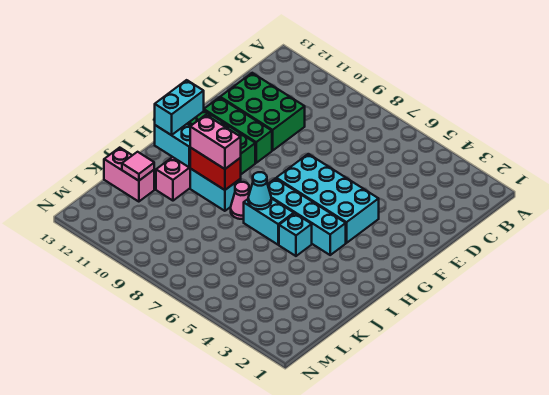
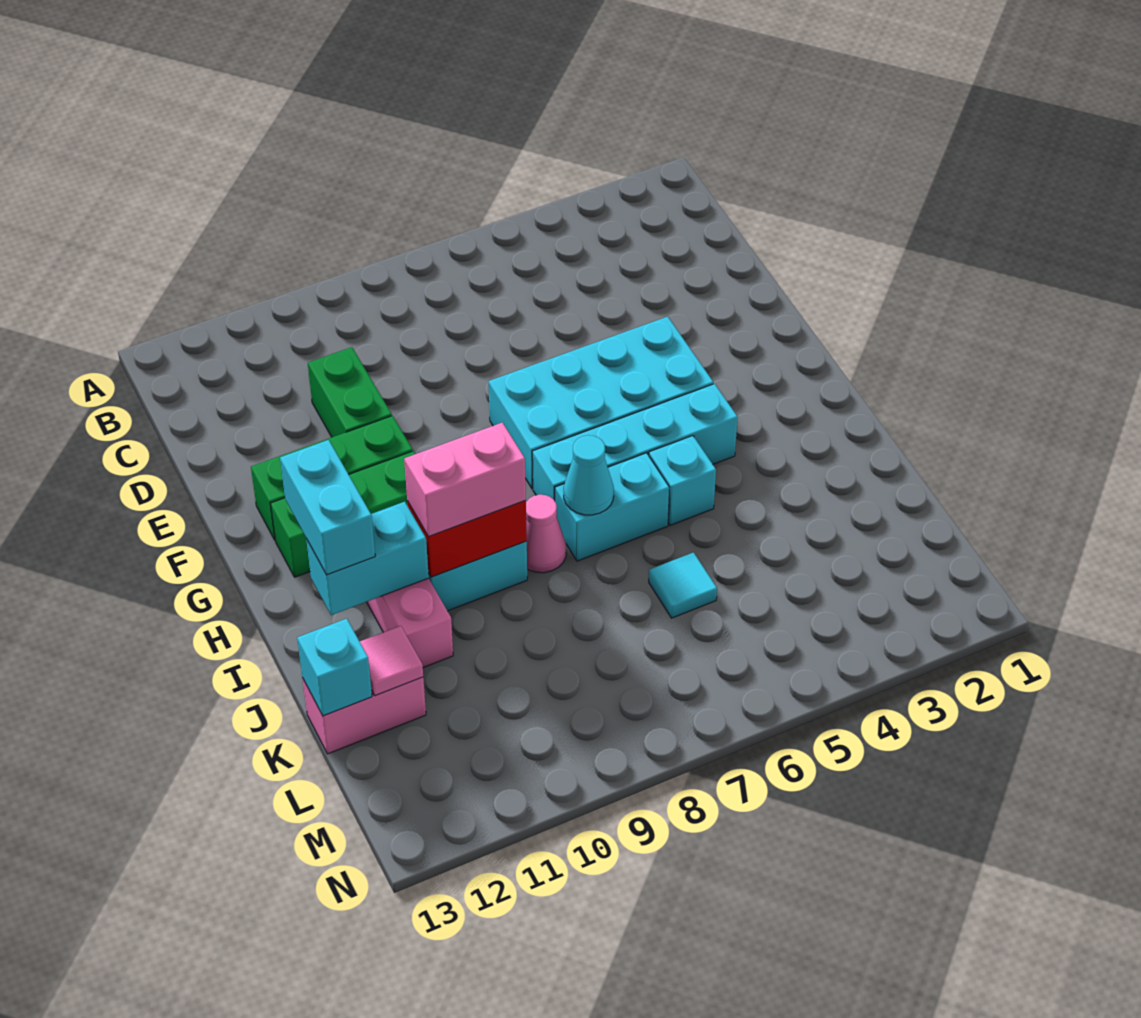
green brick D10:E12 level 1 -> green brick D10:E10 level 1
none -> cyan tile K6 level 1
none -> cyan brick K13 level 2

